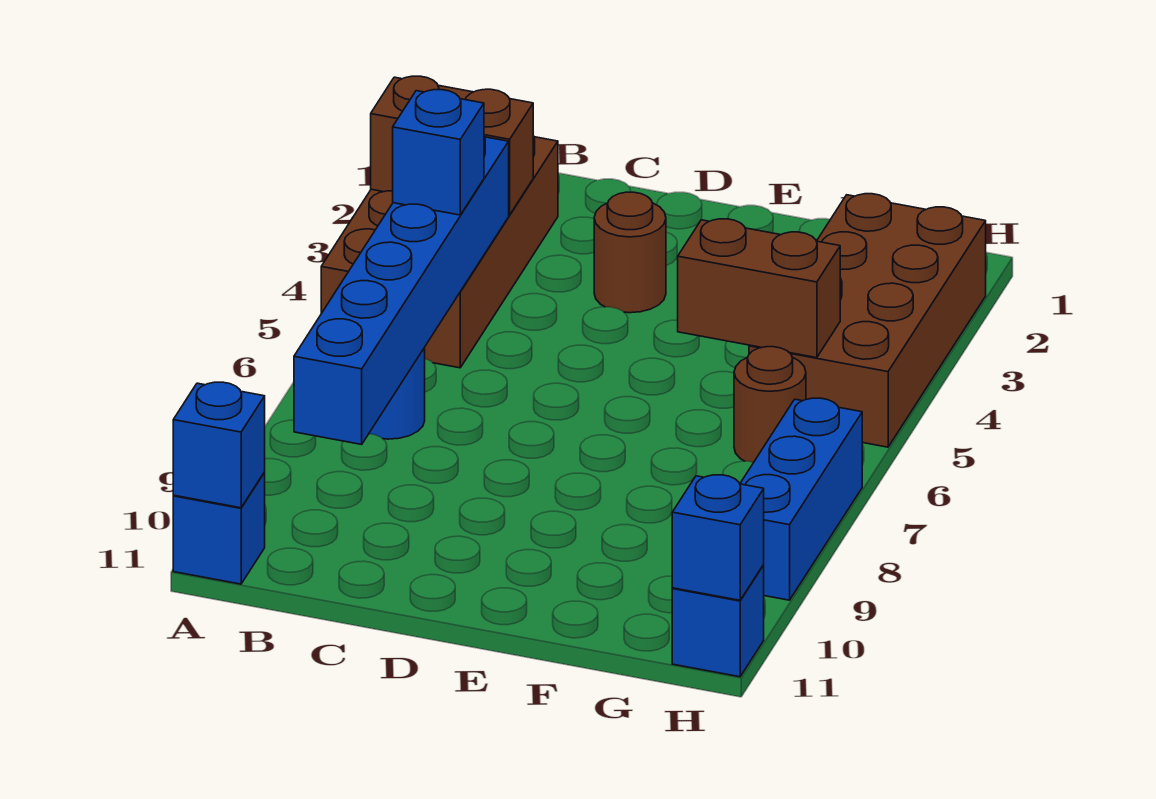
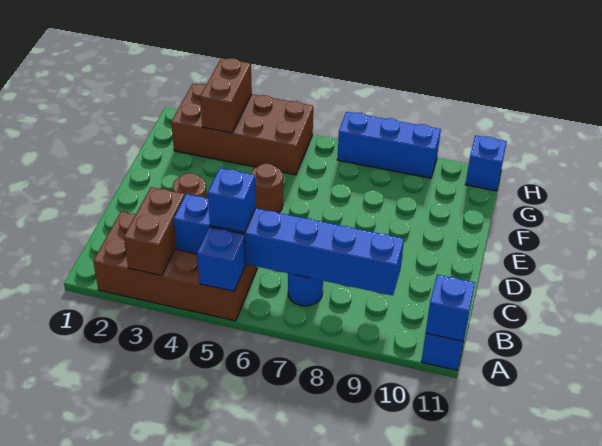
brown brick F5:G5 level 2 -> brown brick G3:H3 level 2
brown round brick G6 level 1 -> brown round brick E5 level 1
blue brick H11 level 2 -> blue brick A5 level 2

